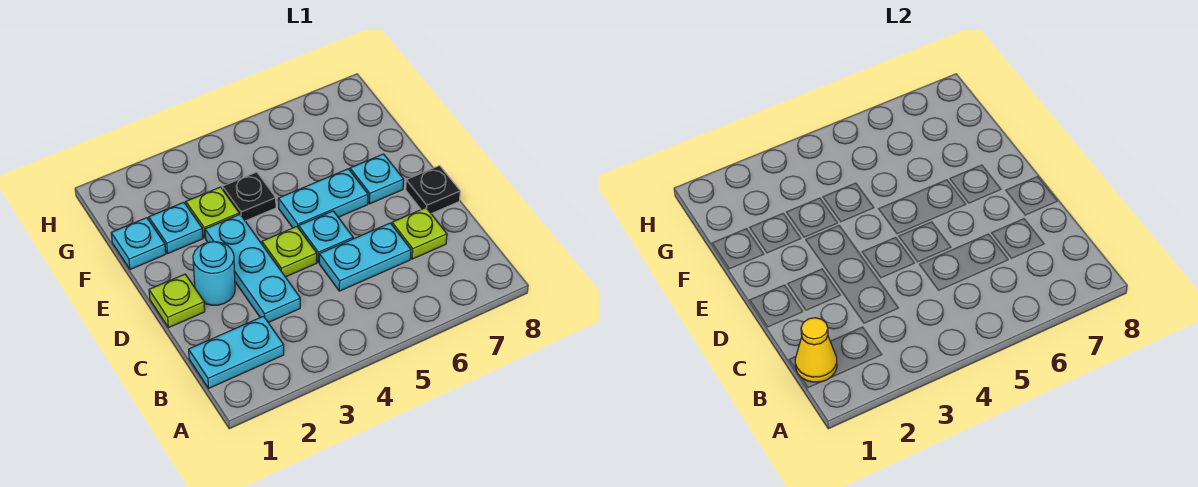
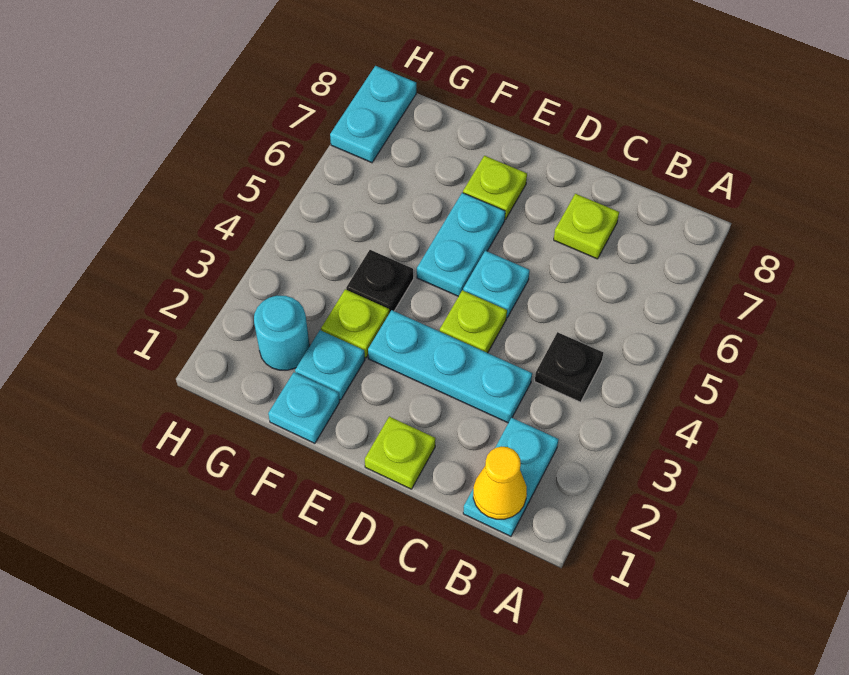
cyan plate C5:C6 level 1 -> cyan plate H7:H8 level 1
cyan round brick D2 level 1 -> cyan round brick G2 level 1
black plate D8 level 1 -> black plate B4 level 1
cyan plate E7 level 1 -> lime plate E7 level 1

